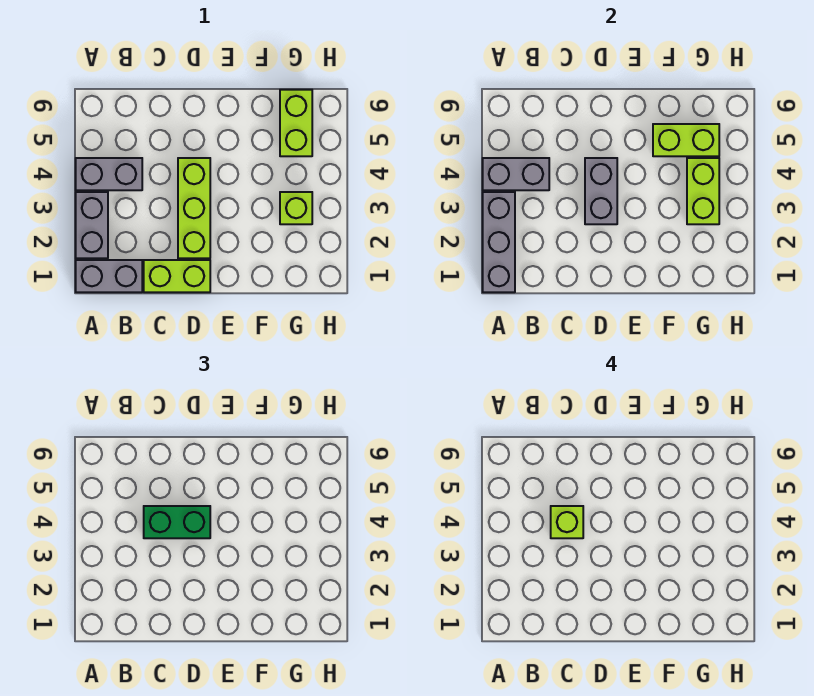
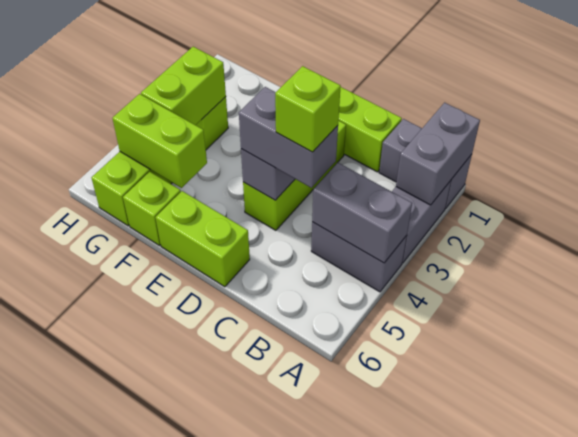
grey brick A1:A3 level 2 -> grey brick A1:A2 level 2
green brick C4:D4 level 3 -> grey brick C4:D4 level 3
none -> lime brick D6:E6 level 1
none -> lime brick F6 level 1

